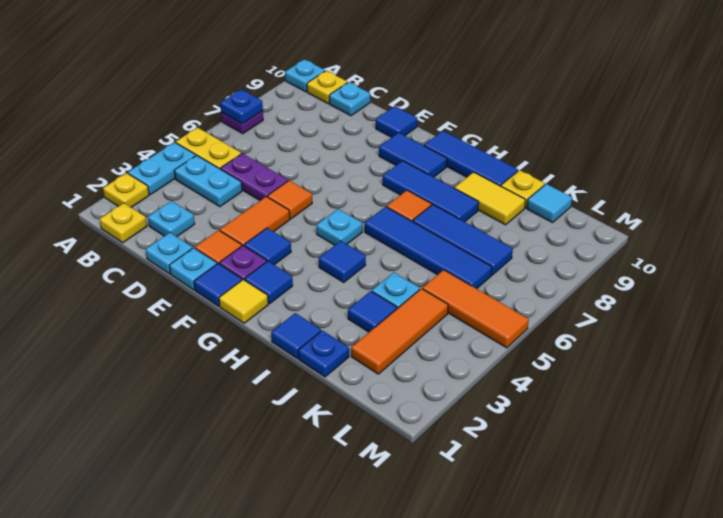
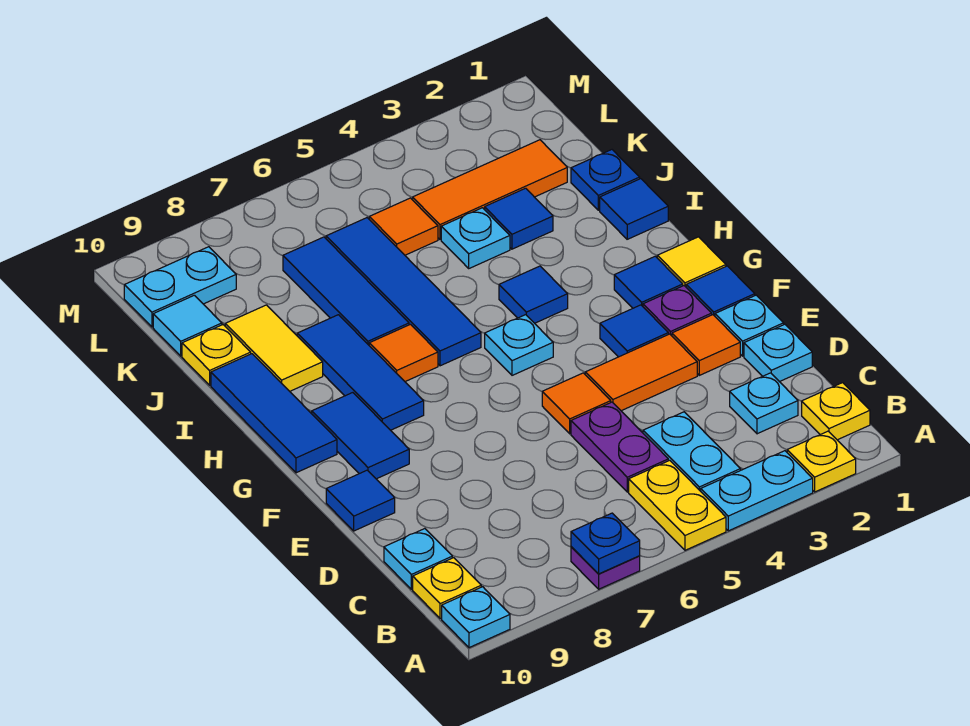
orange tile K5:M5 level 1 -> orange tile K5 level 1
none -> cyan plate L9:L10 level 1

